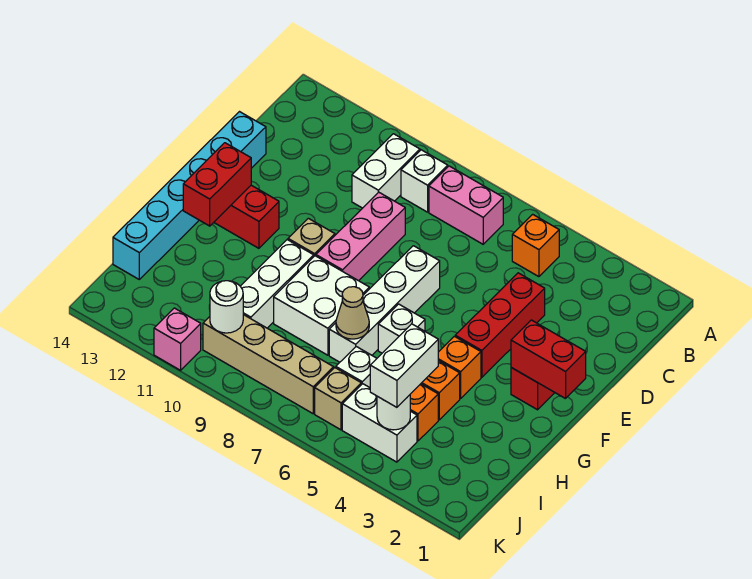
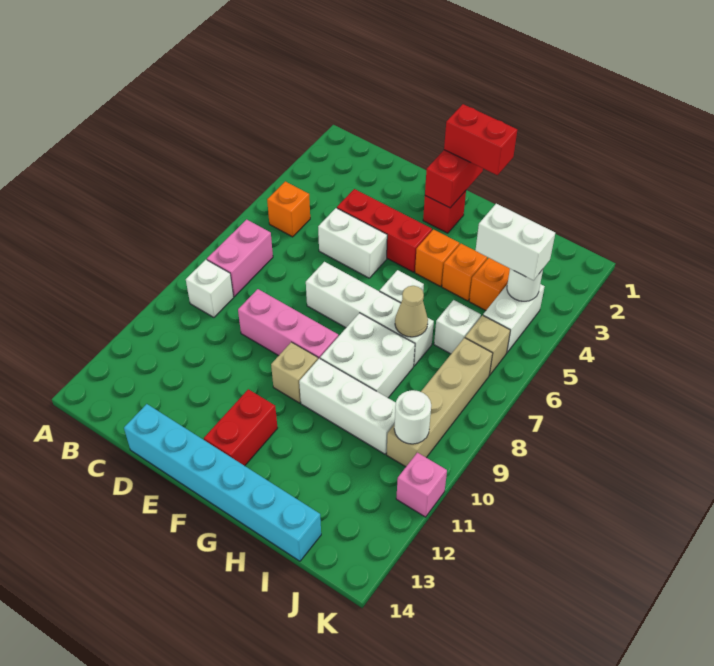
white brick B10:C10 level 1 -> white brick D5:E5 level 1
red brick F13:G13 level 2 -> red brick F1:G1 level 3

